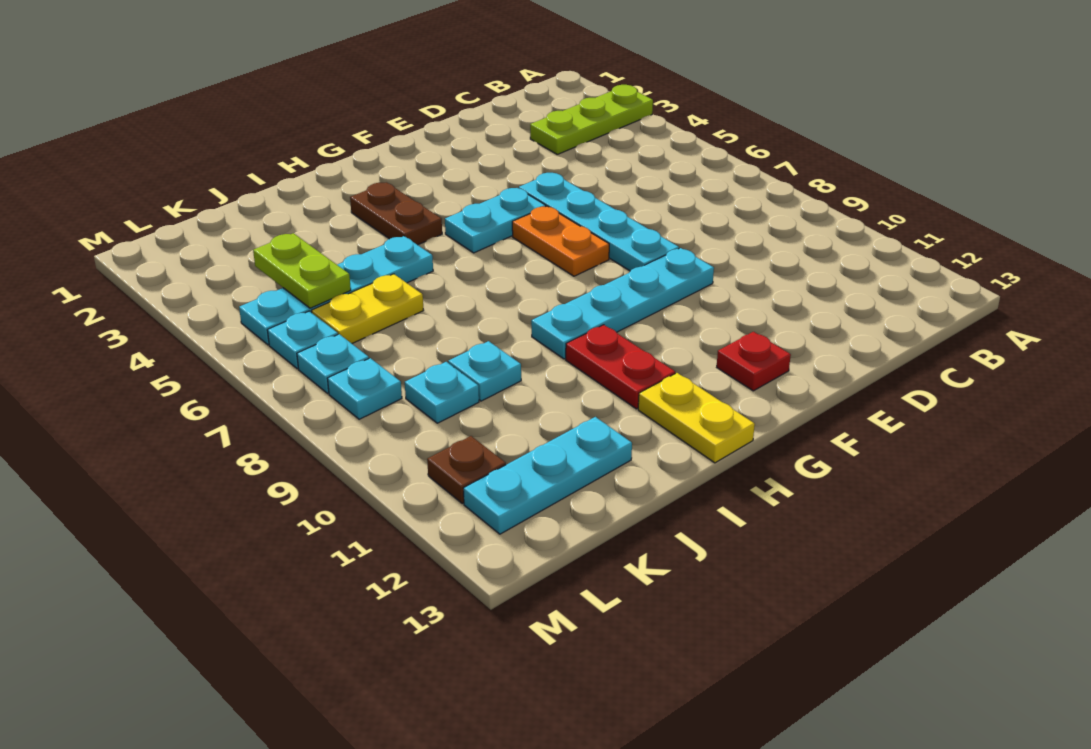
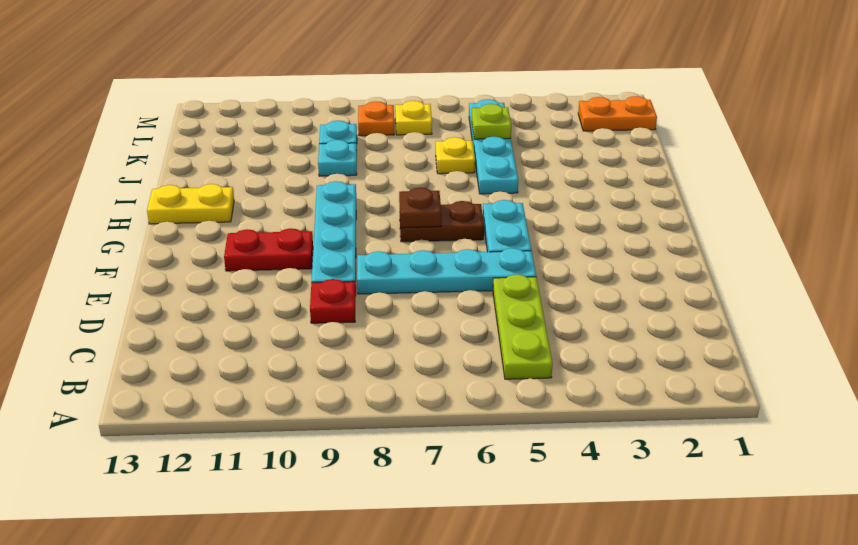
lime plate A3:C3 level 1 -> lime plate B5:D5 level 1
orange plate F6:F7 level 1 -> orange plate L1:L2 level 1
red plate F12 level 1 -> red plate D9 level 1
brown plate H3:H4 level 1 -> brown plate G6:G7 level 1
red plate H10:H11 level 1 -> red plate F10:F11 level 1
yellow plate J6:K6 level 1 -> yellow plate J6 level 1
cyan plate J12:L12 level 1 -> none
lime plate K4:K5 level 2 -> lime plate K5 level 2
cyan plate L6 level 1 -> none
cyan plate L7 level 1 -> yellow plate L7 level 1
cyan plate L8 level 1 -> orange plate L8 level 1
brown plate L11 level 1 -> brown plate G7 level 2

